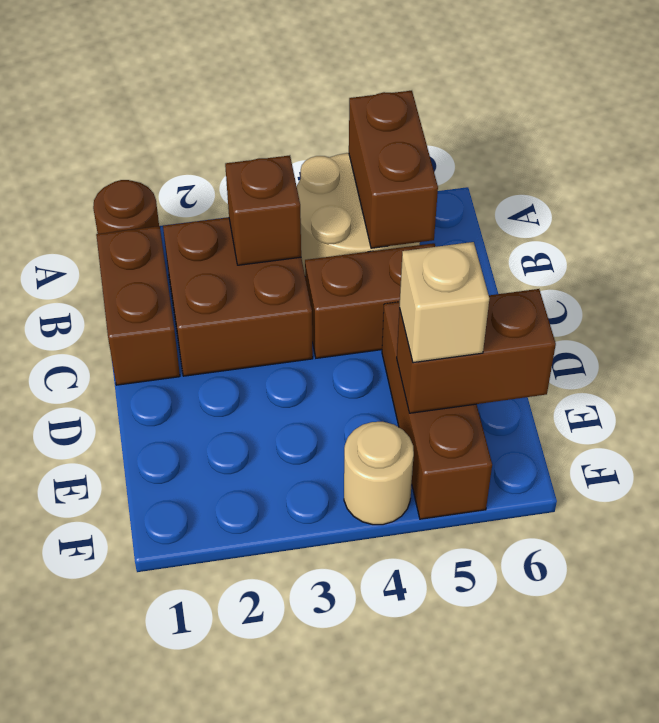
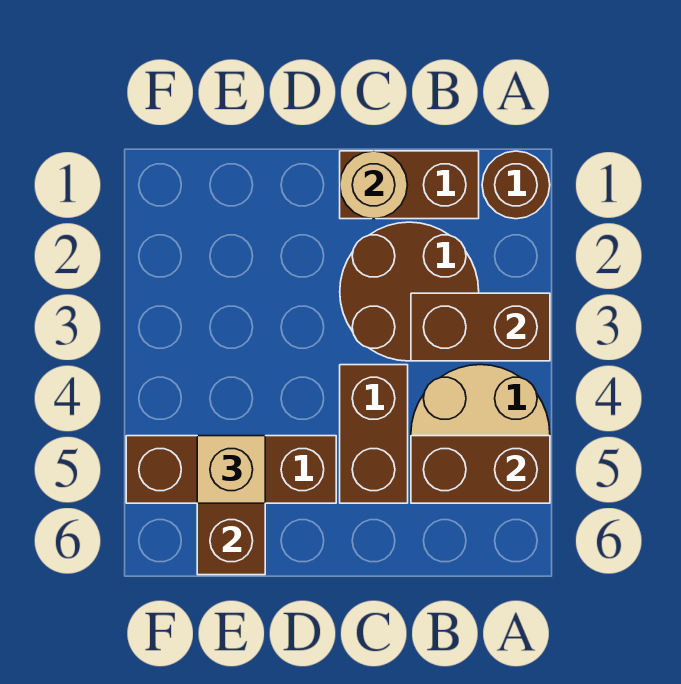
brown brick B2:C3 level 1 -> brown round brick B2:C3 level 1
brown brick B3 level 2 -> brown brick A3:B3 level 2
tan round brick F4 level 1 -> tan round brick C1 level 2

